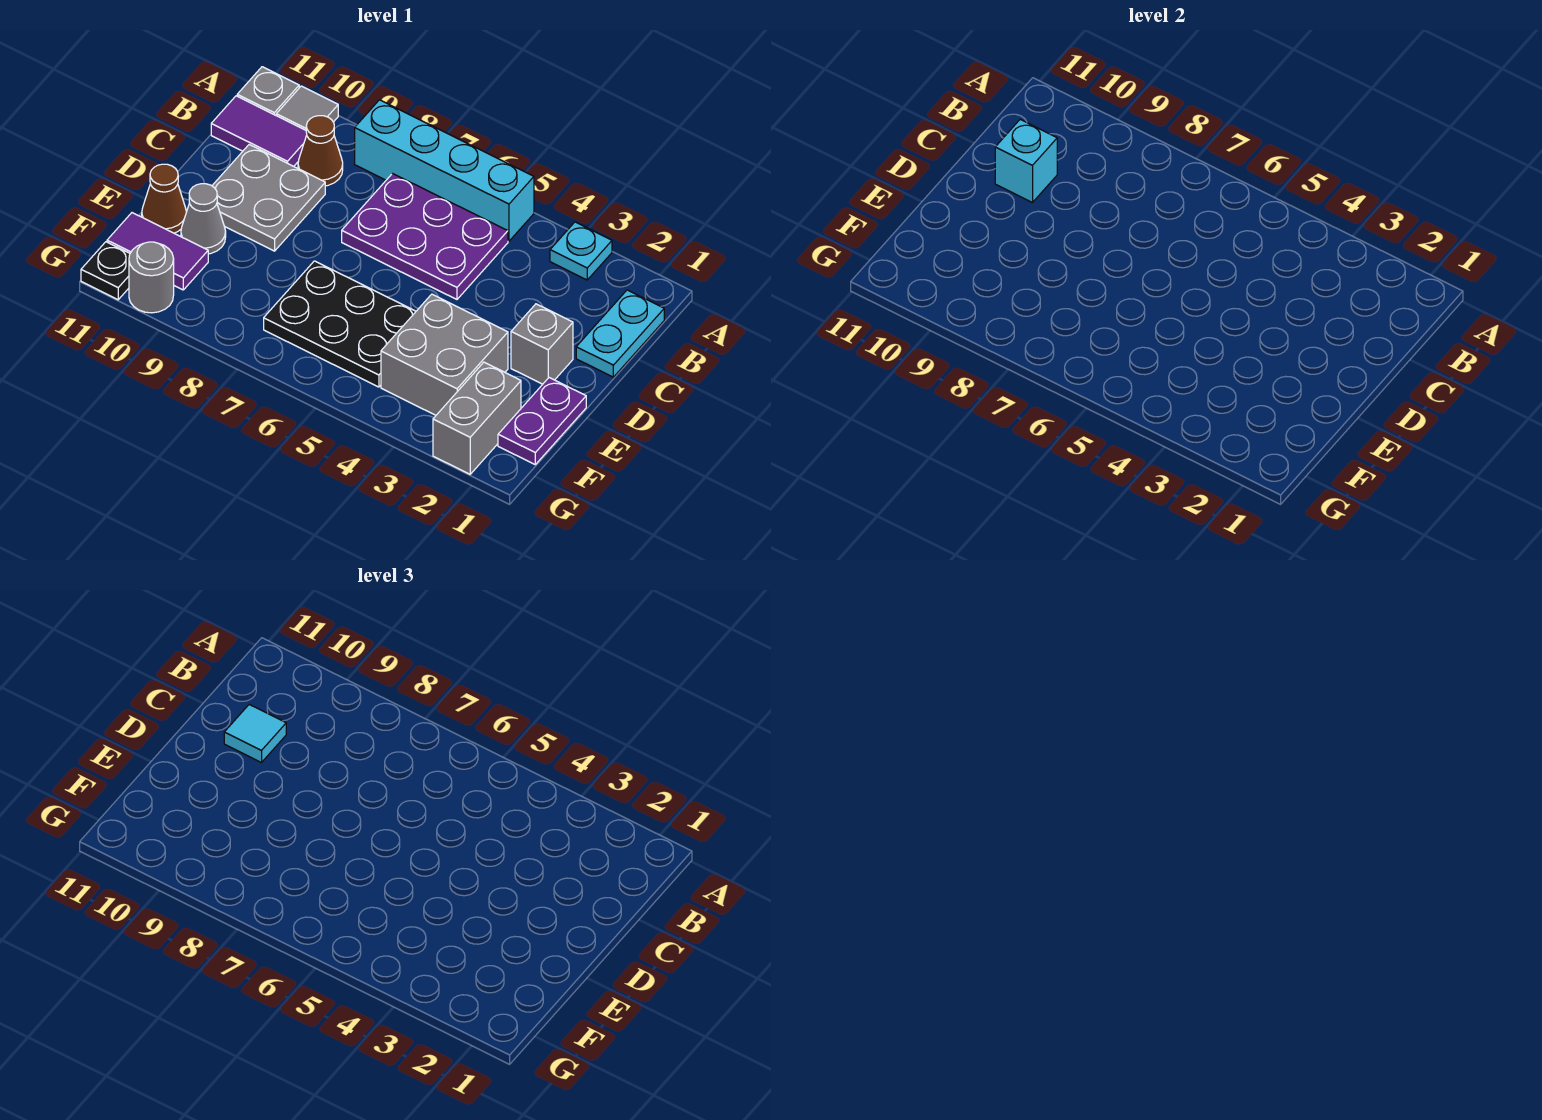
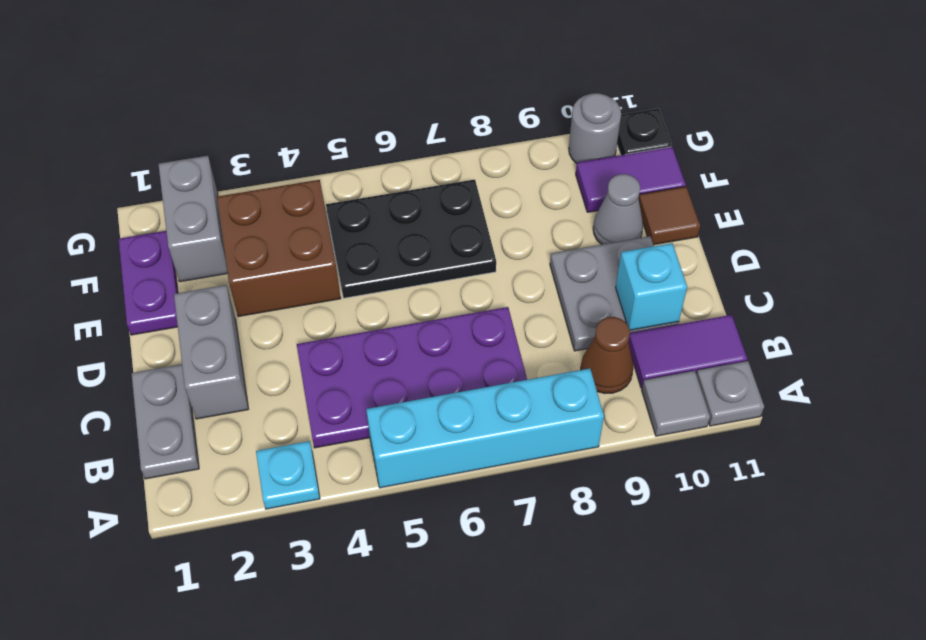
cyan plate B1:C1 level 1 -> grey plate B1:C1 level 1
purple plate B5:C7 level 1 -> purple plate B4:C7 level 1
cyan tile C10 level 3 -> none
grey brick D2 level 1 -> grey brick C2:D2 level 1
grey brick E3:F4 level 1 -> brown brick E3:F4 level 1
brown cone E11 level 1 -> brown tile E11 level 1

